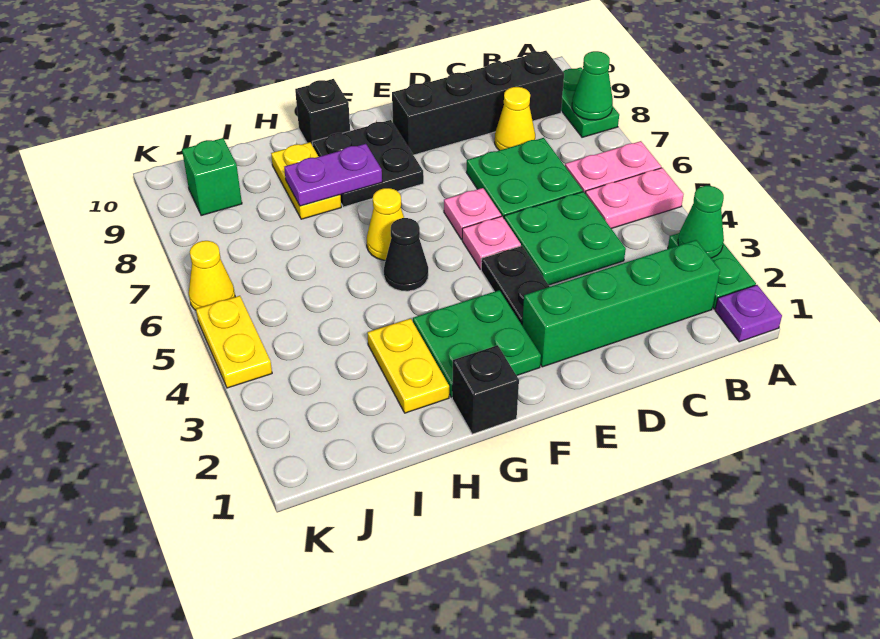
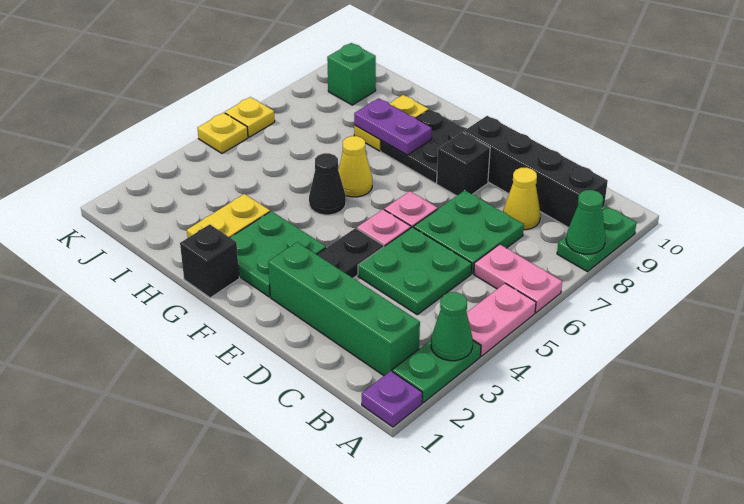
pink plate A5:B5 level 1 -> pink plate A4:A5 level 1
black brick G10 level 1 -> black brick E8 level 1
yellow plate K4:K5 level 1 -> yellow plate K5 level 1
yellow cone K6 level 1 -> yellow plate K6 level 1

